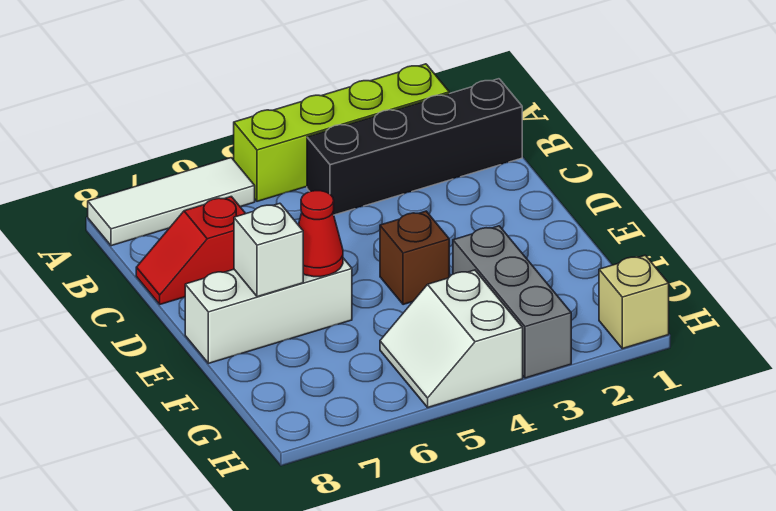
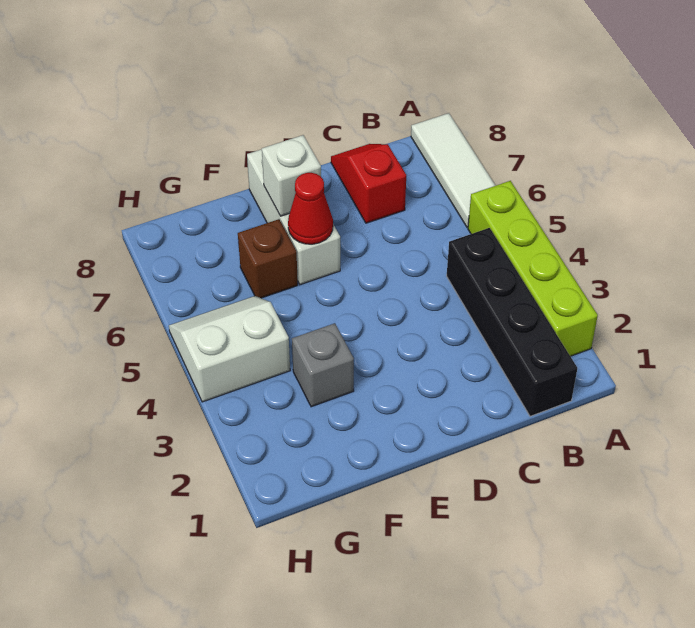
brown brick E4 level 1 -> brown brick F6 level 1
grey brick F3:H3 level 1 -> grey brick F3 level 1
tan brick H1 level 1 -> none

